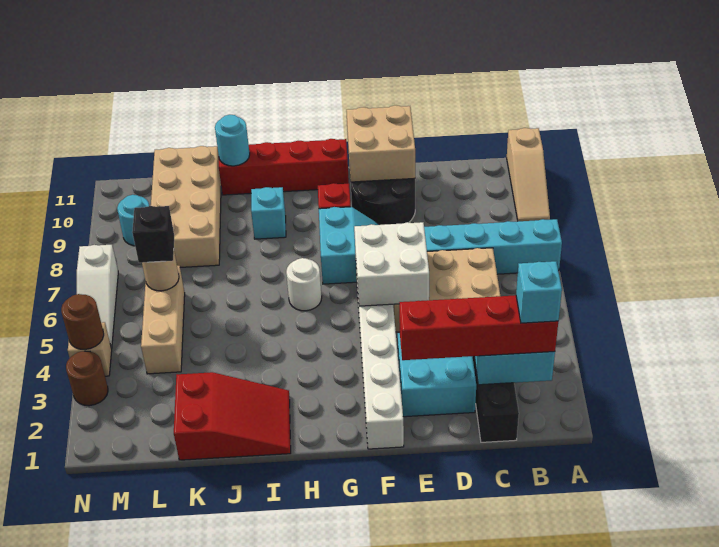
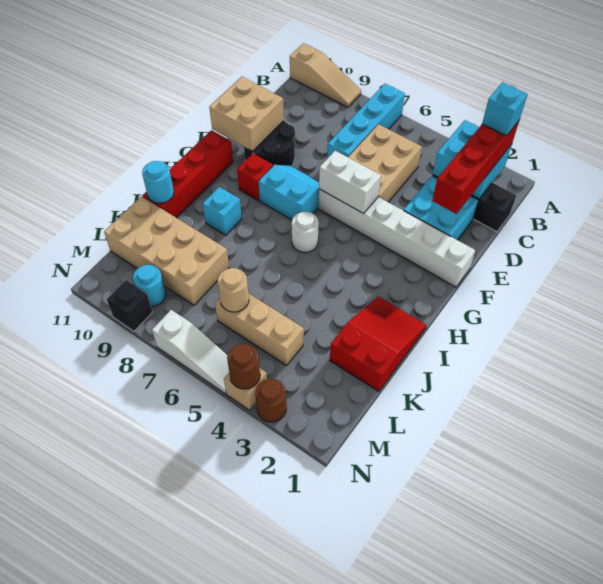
white brick E5:F6 level 2 -> white brick F5:F6 level 2
black brick L6 level 3 -> black brick N9 level 1

